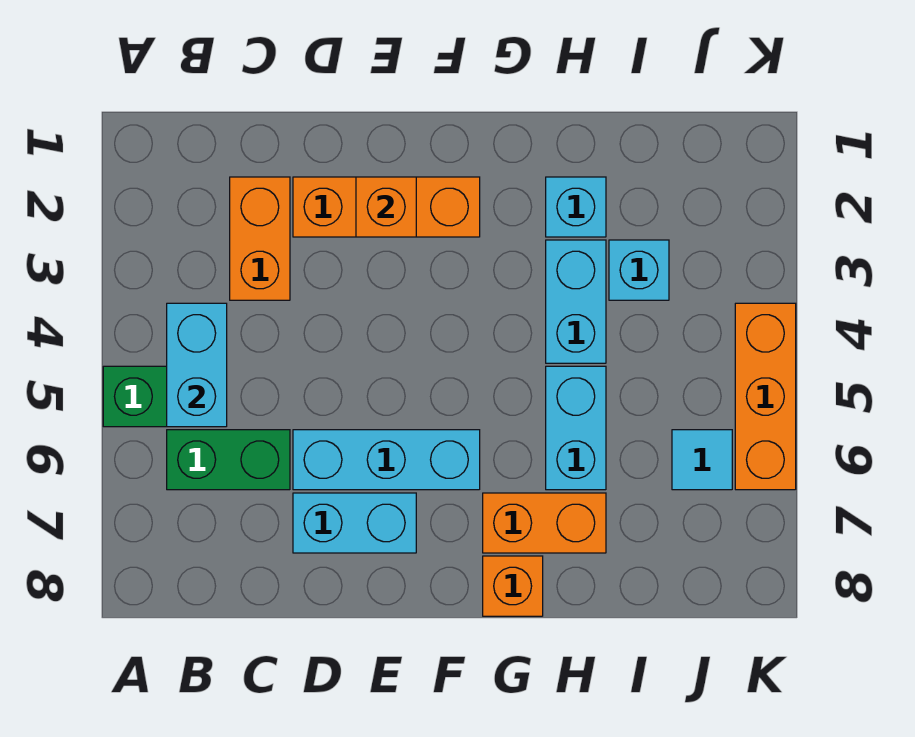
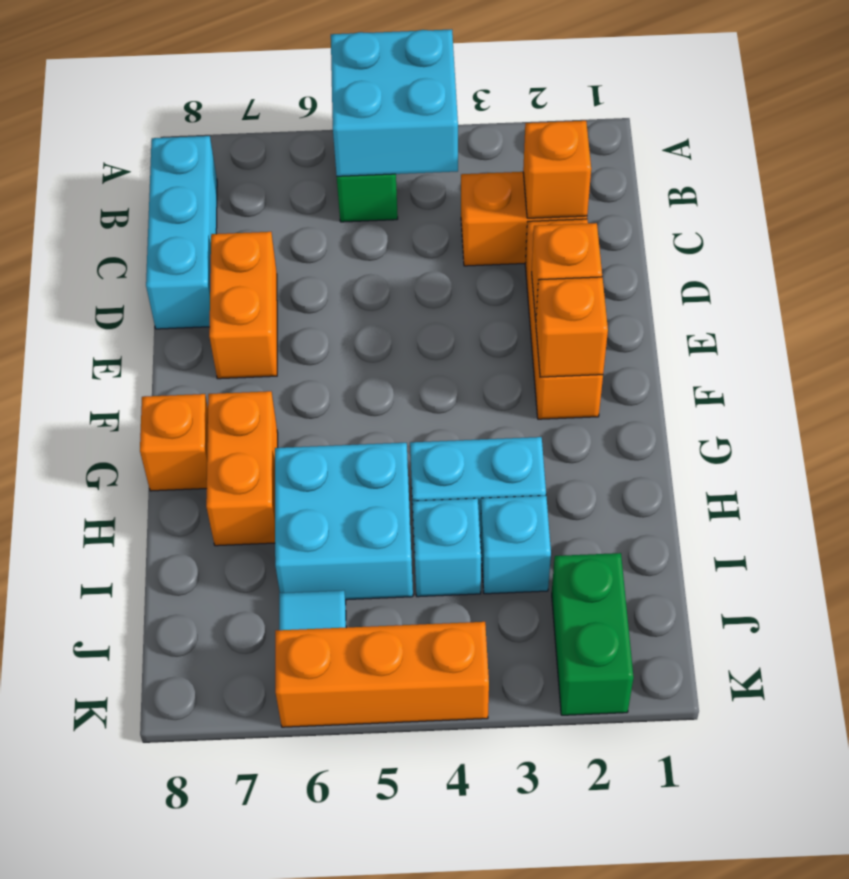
cyan brick B4:B5 level 2 -> cyan brick A4:B5 level 2
green brick B6:C6 level 1 -> green brick J2:K2 level 1
none -> orange brick C2 level 2
cyan brick D6:F6 level 1 -> cyan brick B8:D8 level 1
cyan brick D7:E7 level 1 -> orange brick D7:E7 level 1
none -> orange brick F2 level 2
cyan brick H2 level 1 -> cyan brick I4 level 1
cyan brick H5:H6 level 1 -> cyan brick H5:I6 level 1

